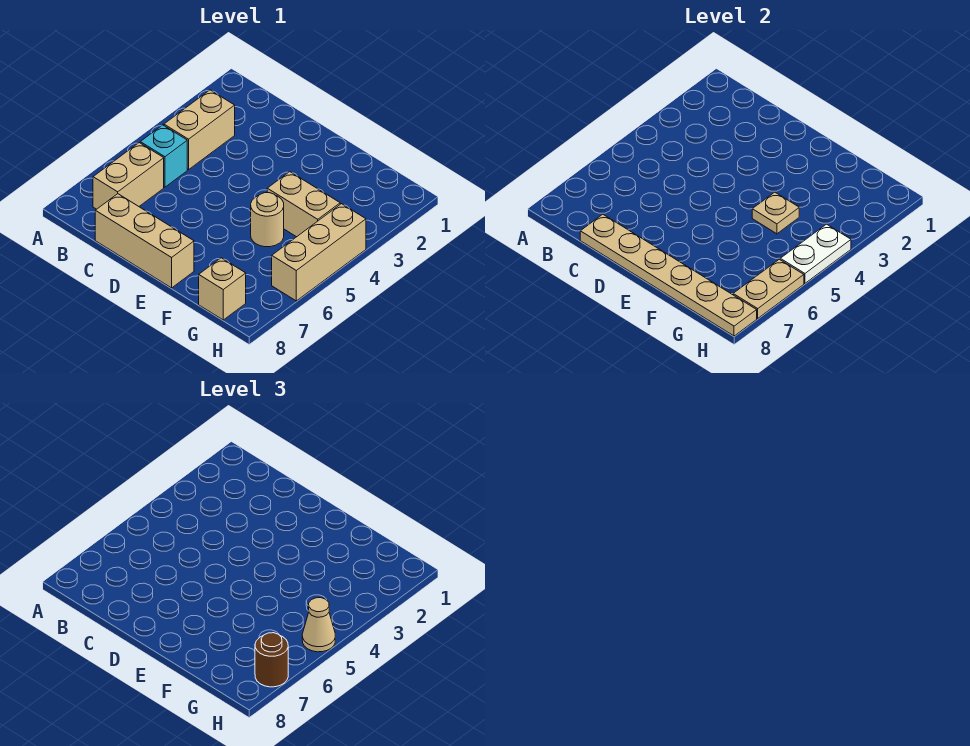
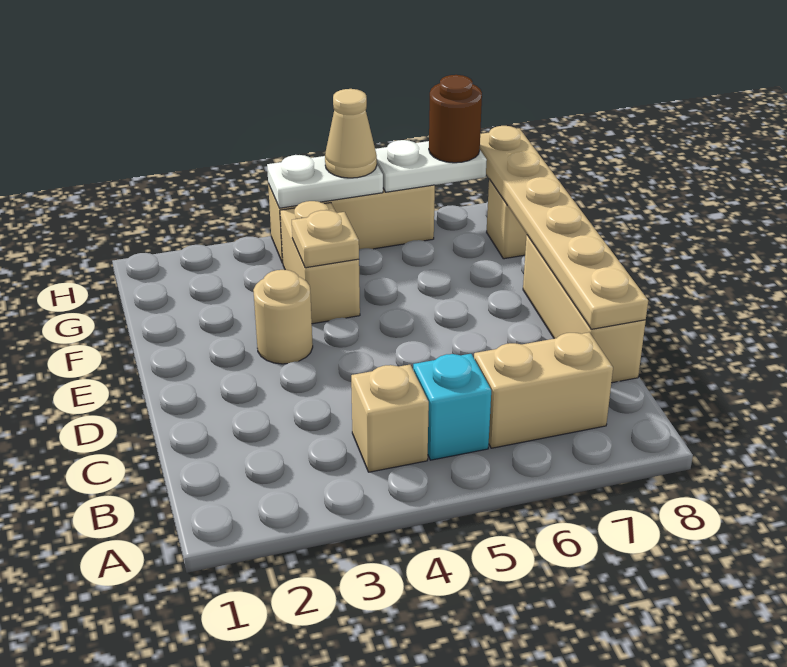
tan brick B3:B4 level 1 -> tan brick B4 level 1
tan round brick F5 level 1 -> tan round brick E3 level 1
tan plate H6:H7 level 2 -> white plate H6:H7 level 2

